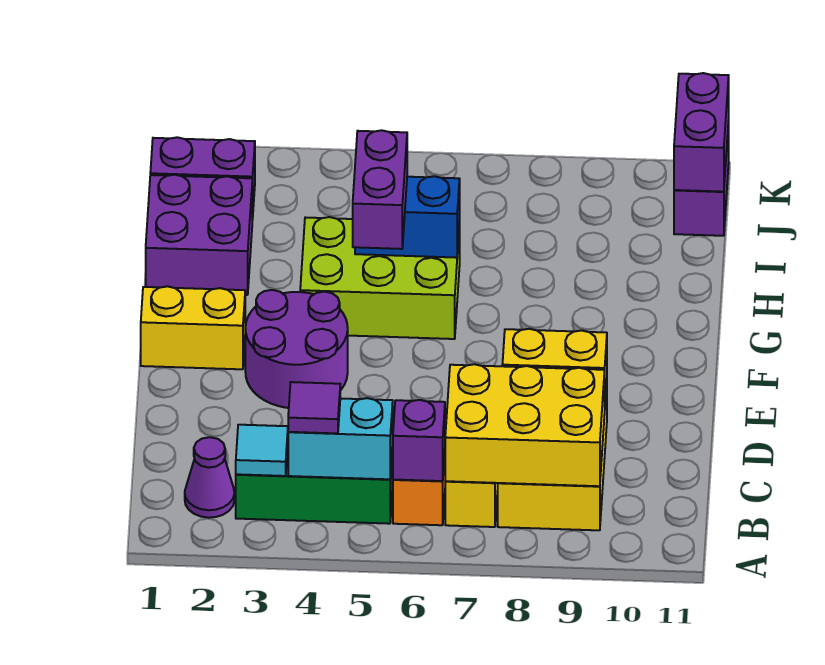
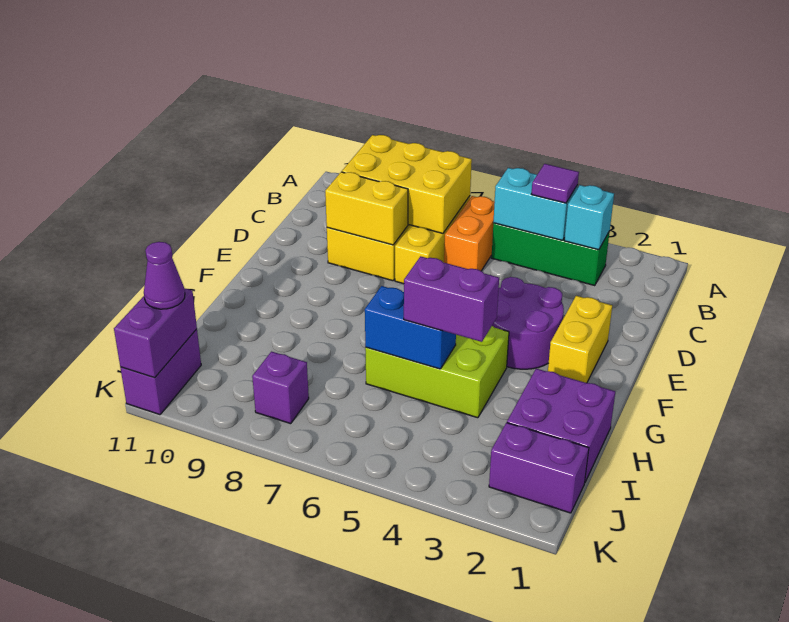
purple cone B2 level 1 -> purple cone J11 level 3
cyan tile B3 level 2 -> cyan brick B3 level 2
purple brick B6 level 2 -> purple brick J8 level 1
yellow brick F1:F2 level 1 -> yellow brick E2:F2 level 1
purple brick G5:H5 level 3 -> purple brick H4:H5 level 3

